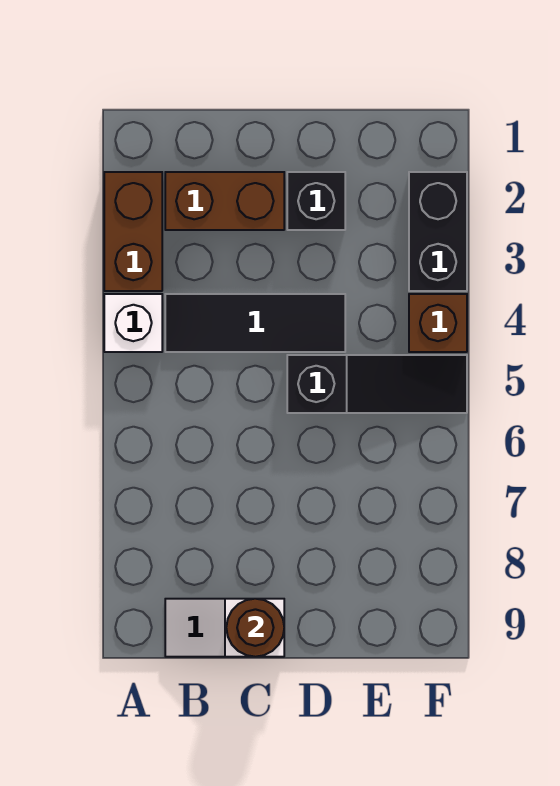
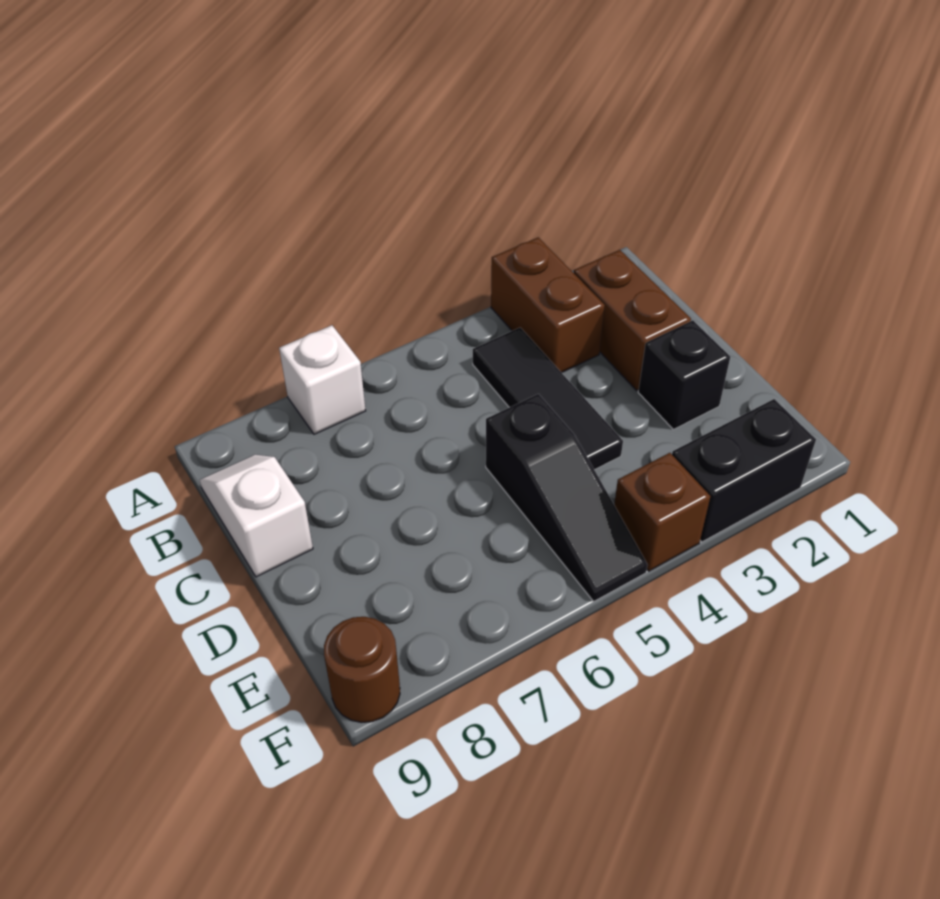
brown brick A2:A3 level 1 -> brown brick A3:B3 level 1
white brick A4 level 1 -> white brick A7 level 1
brown round brick C9 level 2 -> brown round brick F9 level 1

